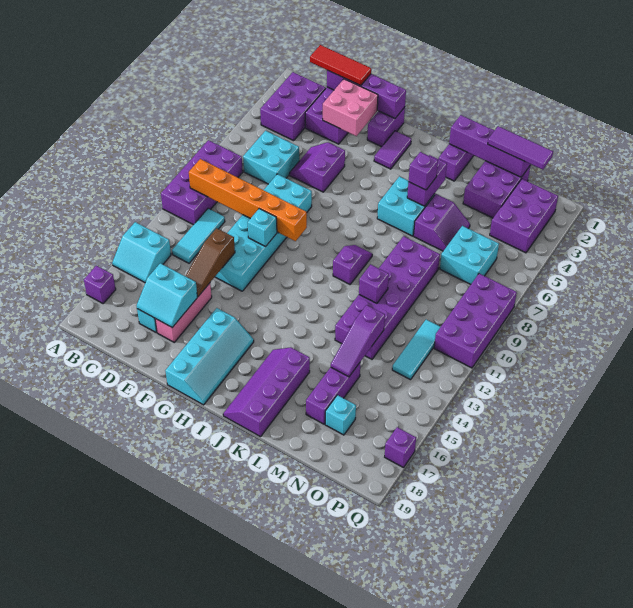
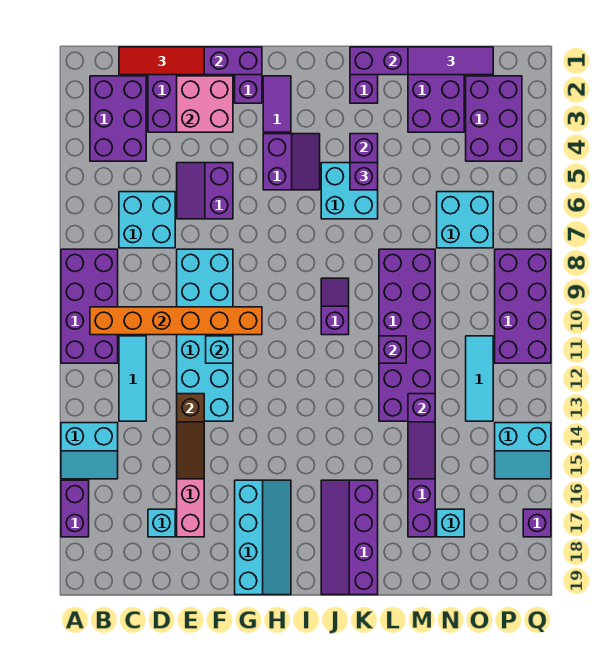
purple brick A17 level 1 -> purple brick A16:A17 level 1
cyan slope D16:E17 level 2 top 16 -> cyan slope P14:Q15 level 1 top 14
purple slope L5:M6 level 1 top L -> purple slope H4:I5 level 1 top H

